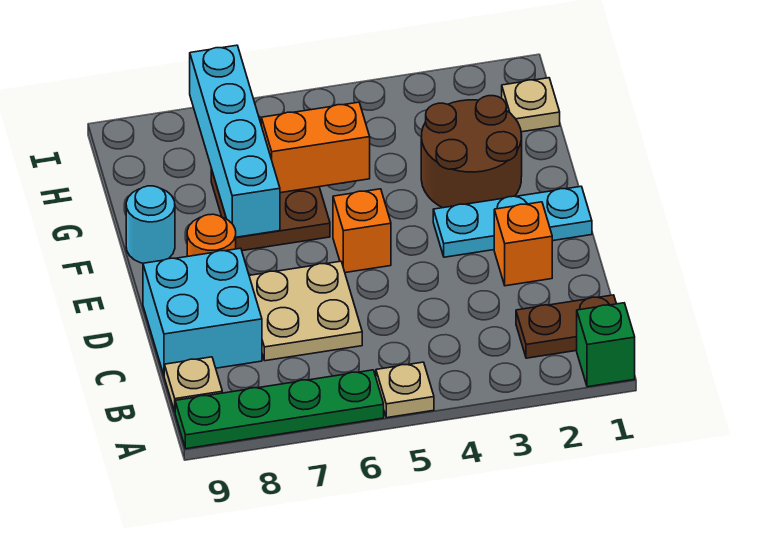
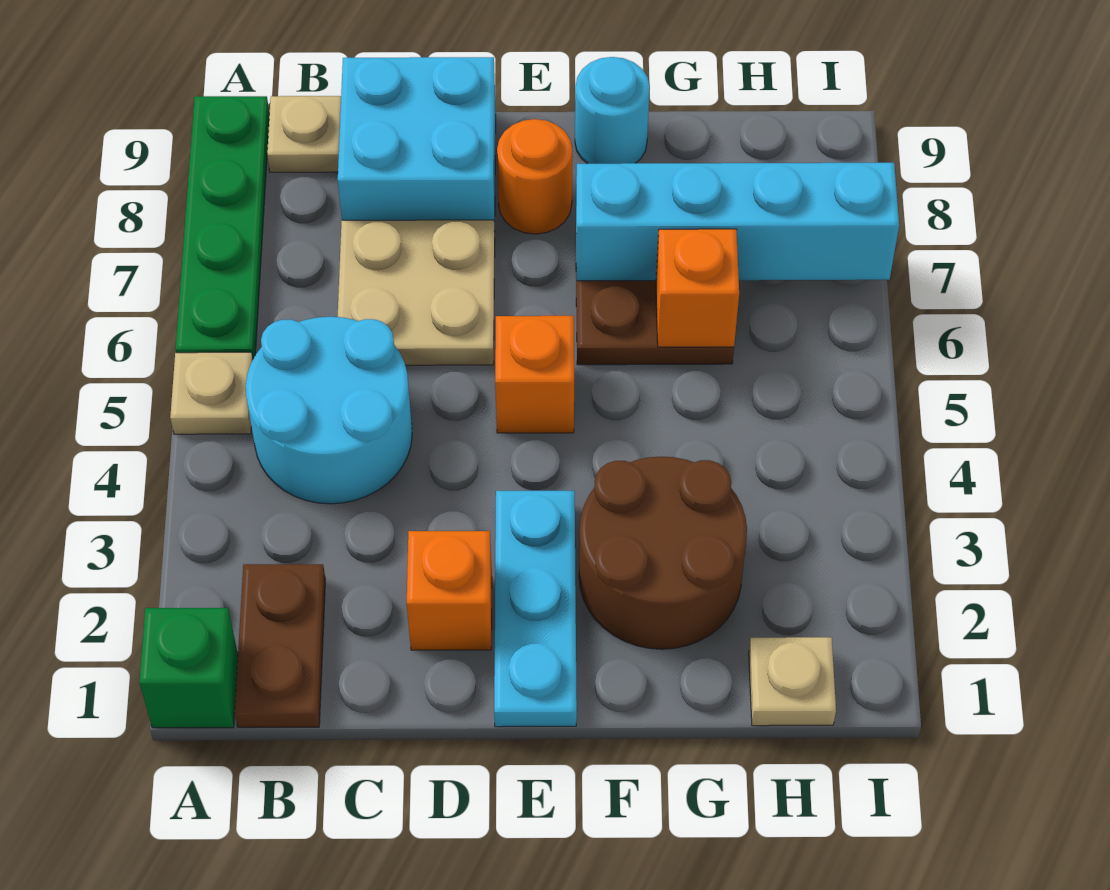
none -> cyan round brick B4:C5 level 1
orange brick G5:G6 level 2 -> orange brick G6 level 2

